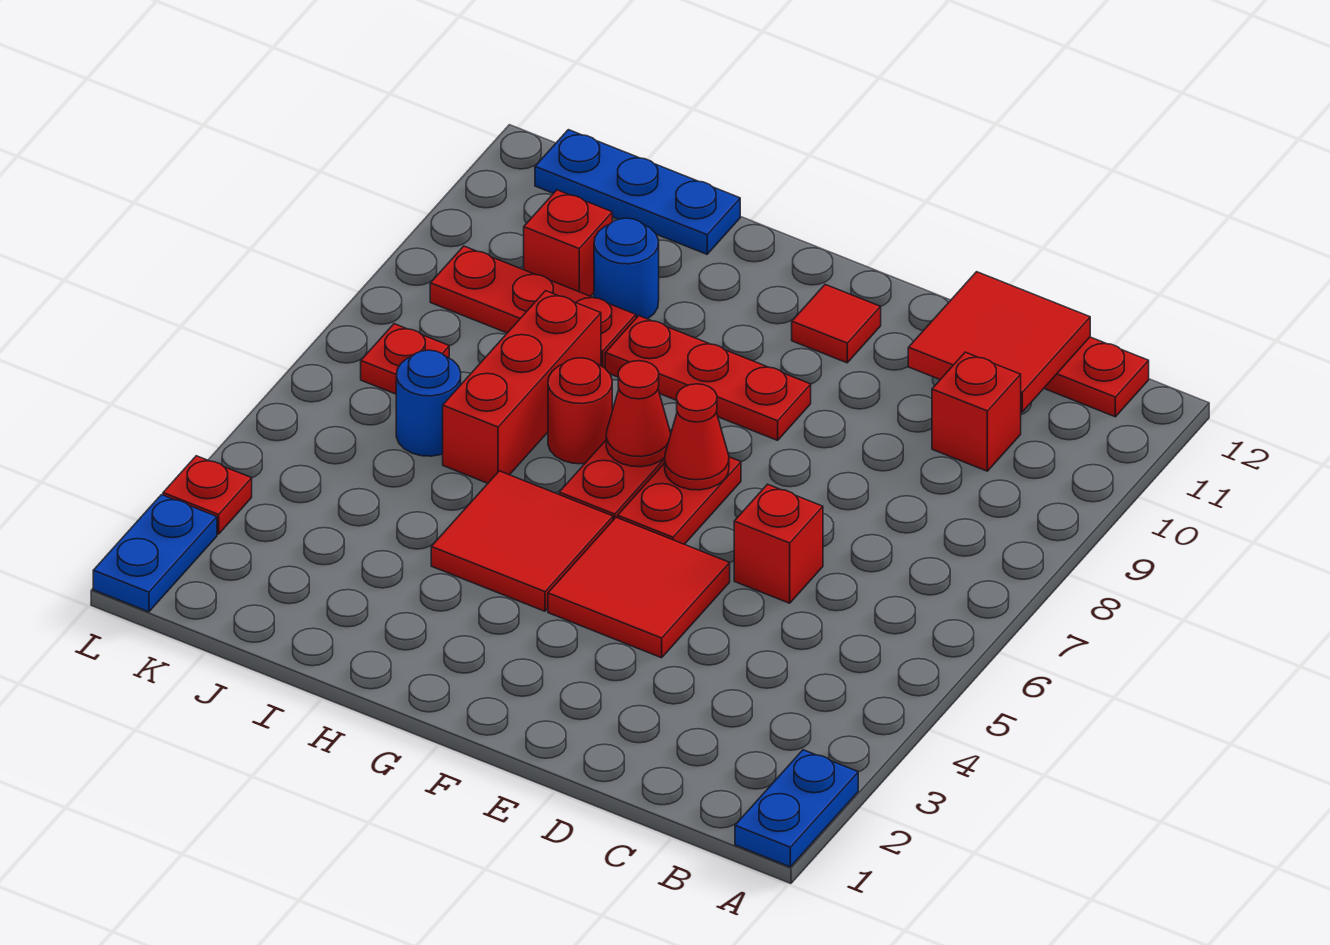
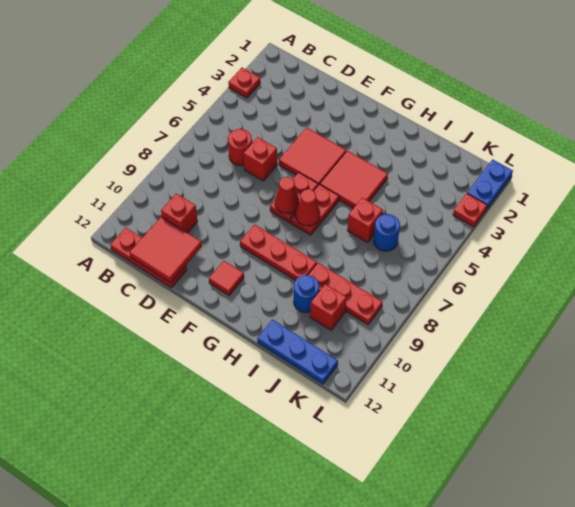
blue plate A1:A2 level 1 -> none
red round brick H7 level 1 -> red round brick C6 level 1
red brick I6:I8 level 1 -> red brick I6 level 1
red plate K7 level 1 -> red plate A3 level 1

